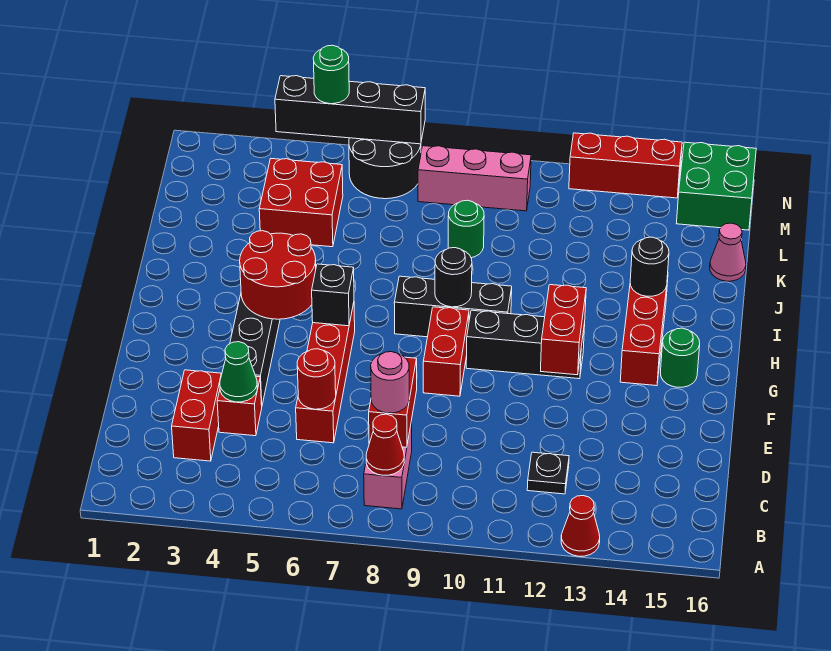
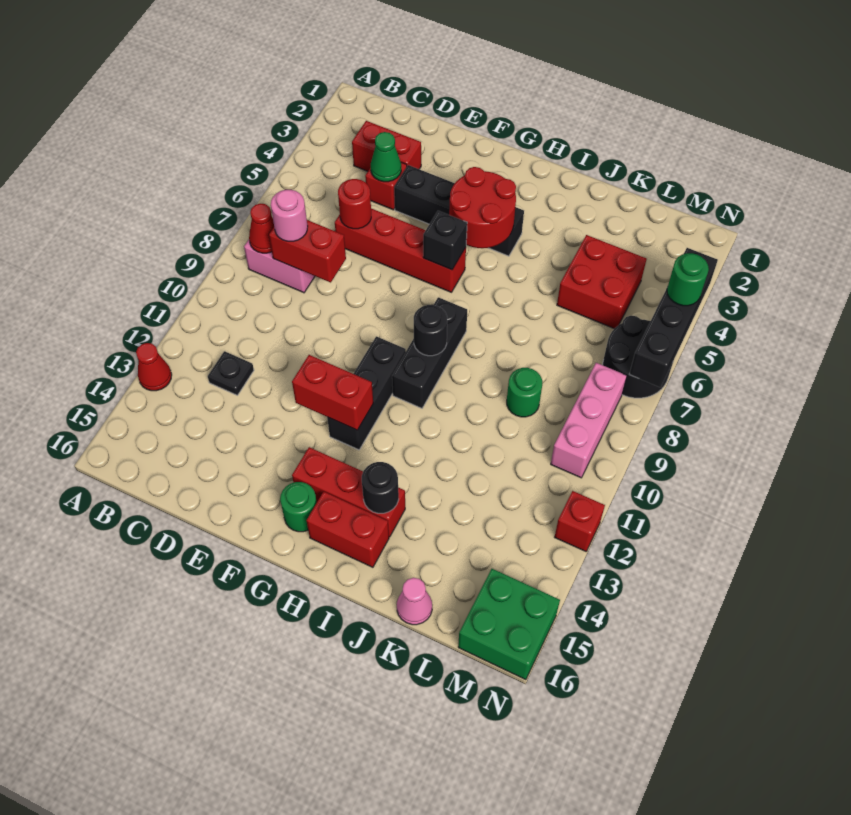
red brick F9:G9 level 1 -> red brick H15:I15 level 1
red brick N12:N14 level 1 -> red brick N12 level 1

